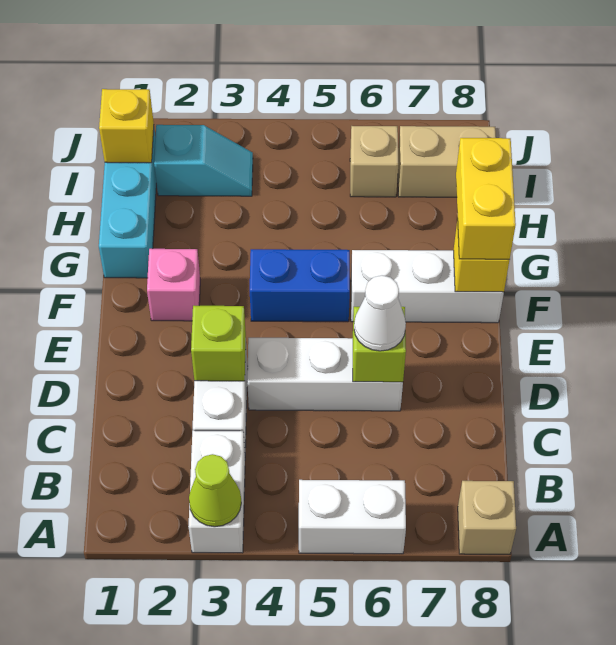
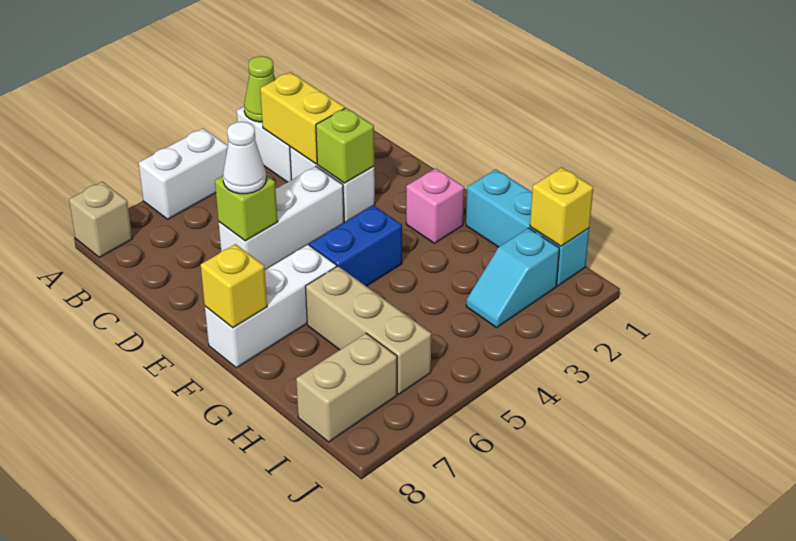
yellow brick F8:G8 level 3 -> yellow brick B3:C3 level 2
tan brick I6 level 1 -> tan brick G6:I6 level 1

